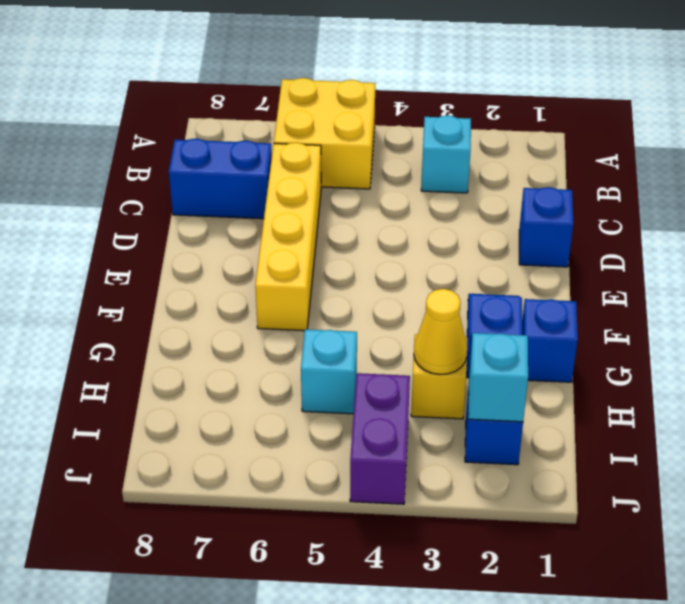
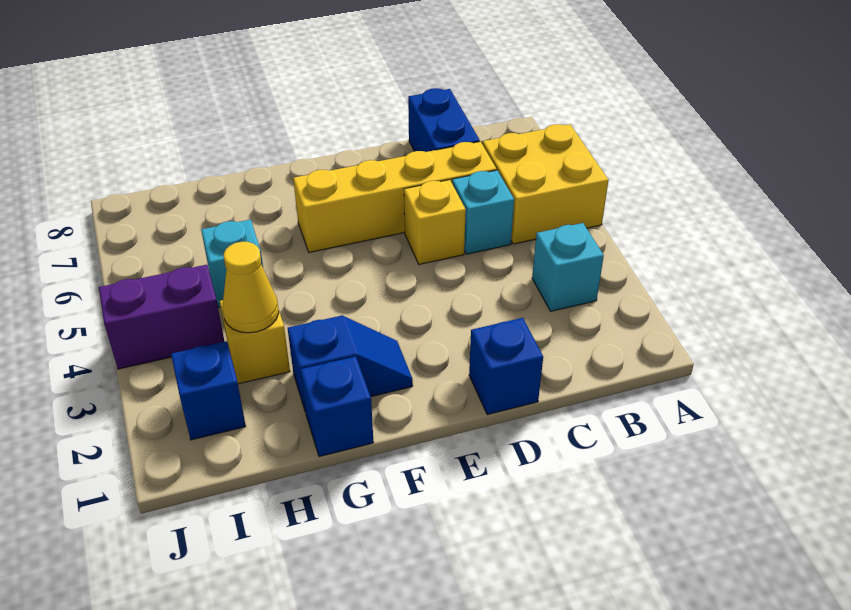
none -> yellow brick D5 level 1
cyan brick I2 level 2 -> cyan brick C5 level 1

